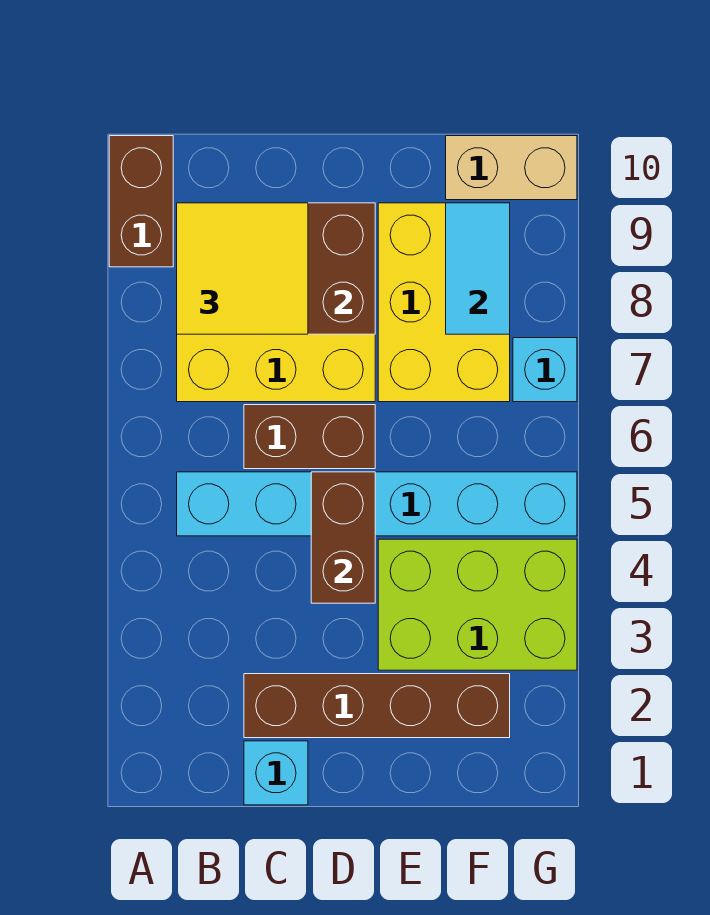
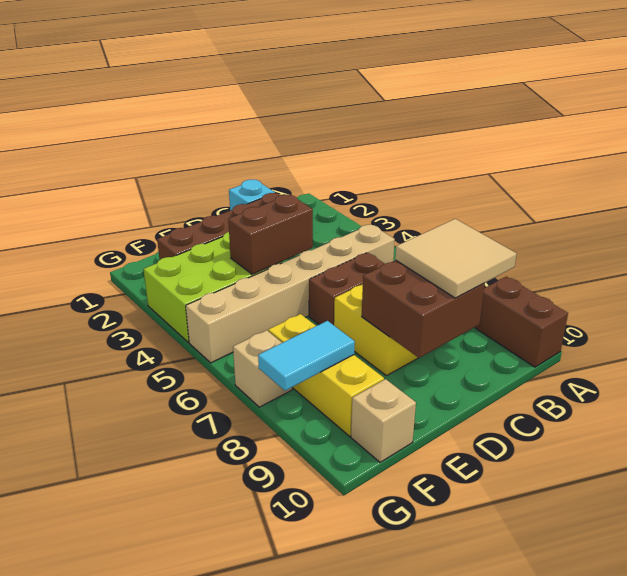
cyan brick B5:G5 level 1 -> tan brick B5:G5 level 1
yellow tile B8:C9 level 3 -> tan tile B8:C9 level 3
brown brick D4:D5 level 2 -> brown brick D4:E4 level 2
yellow brick E7:F9 level 1 -> yellow brick F7:F9 level 1
cyan tile F8:F9 level 2 -> cyan tile F8:G8 level 2
tan brick F10:G10 level 1 -> tan brick F10 level 1
cyan brick G7 level 1 -> tan brick G7 level 1

